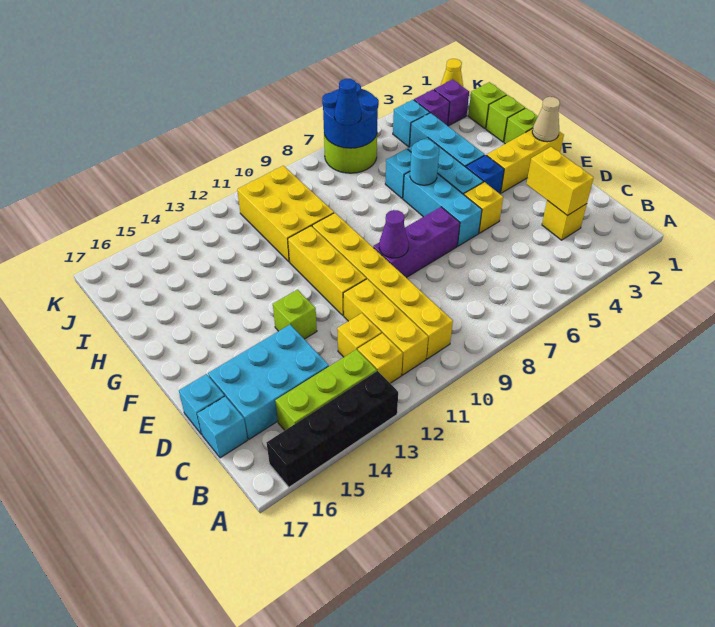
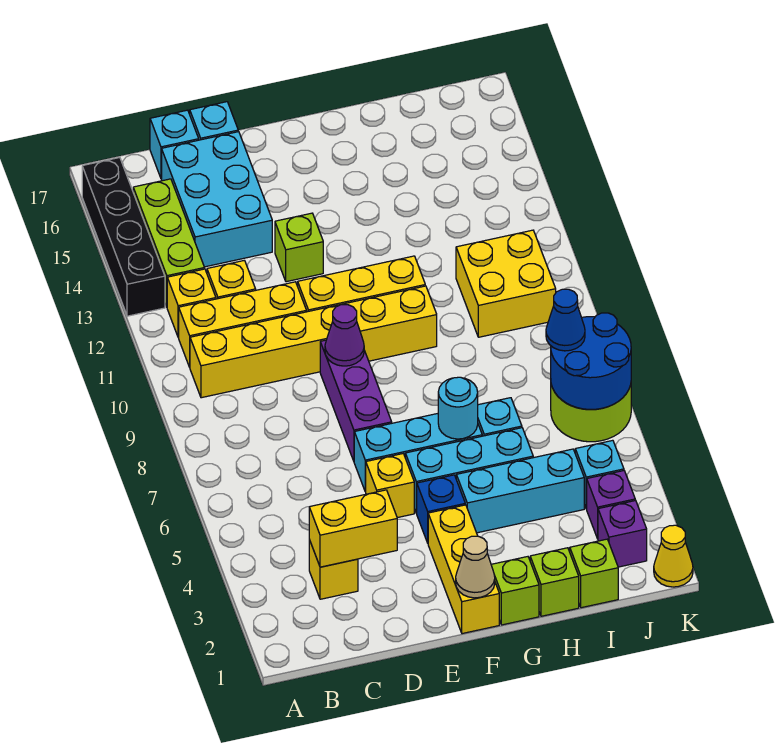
yellow brick H10:J11 level 1 -> yellow brick I10:J11 level 1

